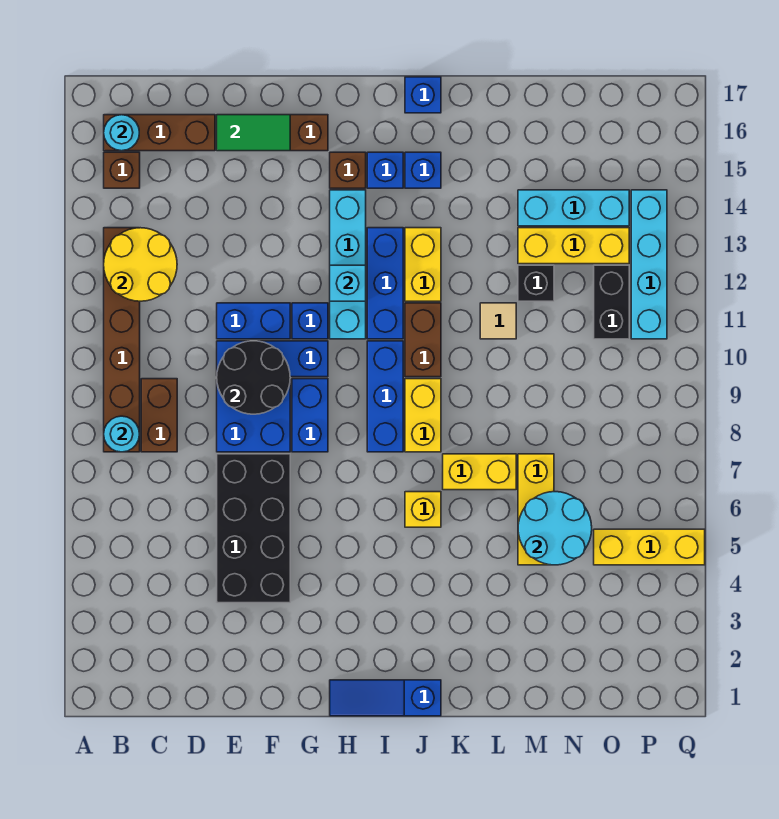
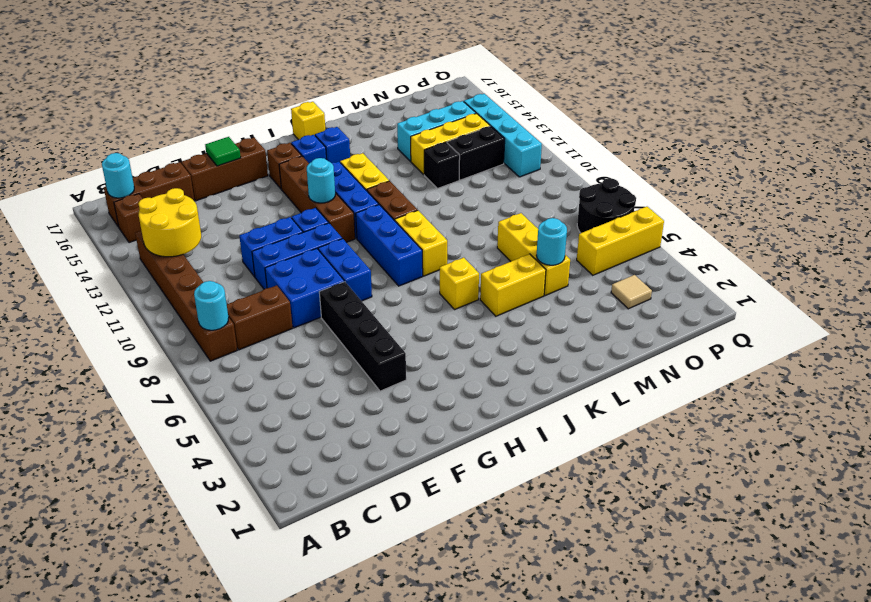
brown brick C8:C9 level 1 -> brown brick C8:D8 level 1
black brick E4:F7 level 1 -> black brick F4:F7 level 1
black round brick E9:F10 level 2 -> black round brick P6:Q7 level 1
green tile E16:F16 level 2 -> green tile F16 level 2
blue slope H1:J1 level 1 top J -> none
cyan brick H11:H14 level 1 -> brown brick H11:H14 level 1
cyan brick H12 level 2 -> cyan round brick H12 level 2
blue brick J17 level 1 -> yellow brick J17 level 1
yellow brick K7:L7 level 1 -> yellow brick K5:L5 level 1
tan tile L11 level 1 -> tan tile O3 level 1
cyan round brick M5:N6 level 2 -> cyan round brick M5 level 2
black brick O11:O12 level 1 -> black brick N12:O12 level 1

